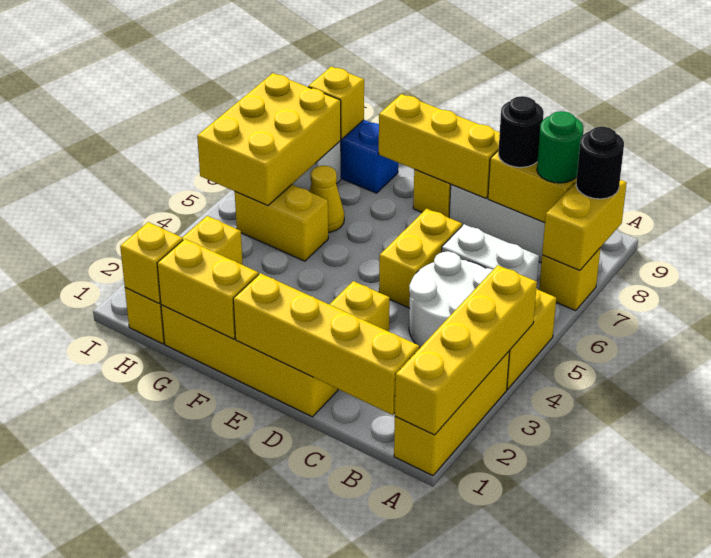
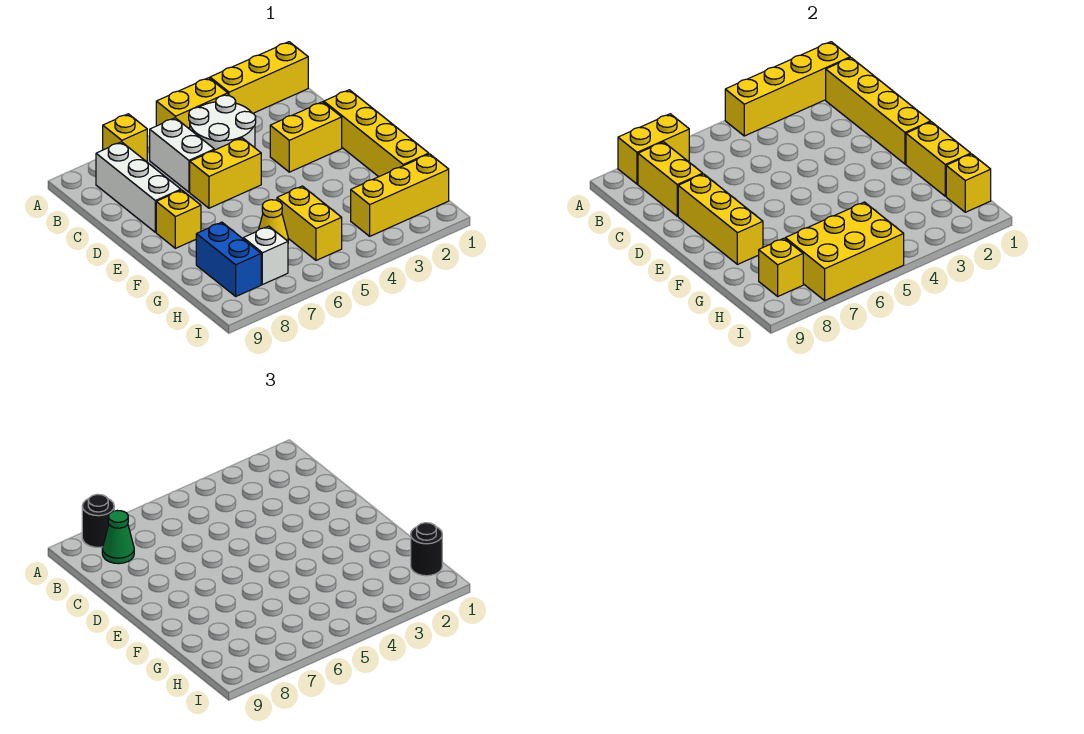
green round brick B8 level 3 -> green cone B8 level 3
black round brick C8 level 3 -> black round brick H1 level 3

